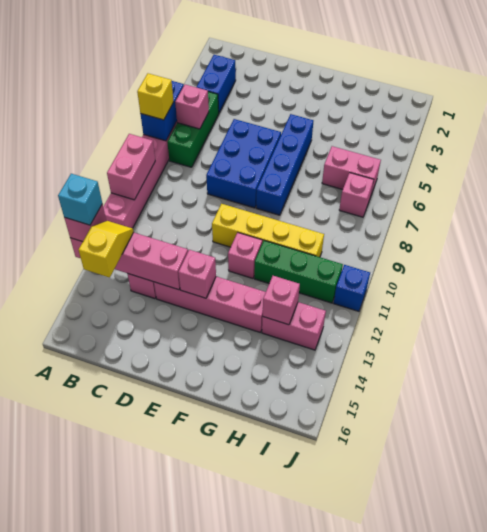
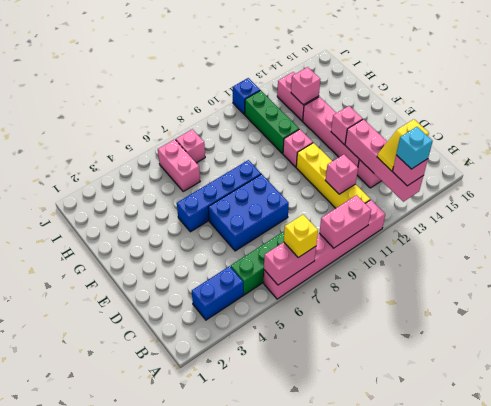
blue brick A6:A7 level 2 -> pink brick A6:A7 level 2
pink brick B6 level 2 -> pink brick C11 level 2
yellow brick E10:H10 level 1 -> yellow brick B11:E11 level 1

